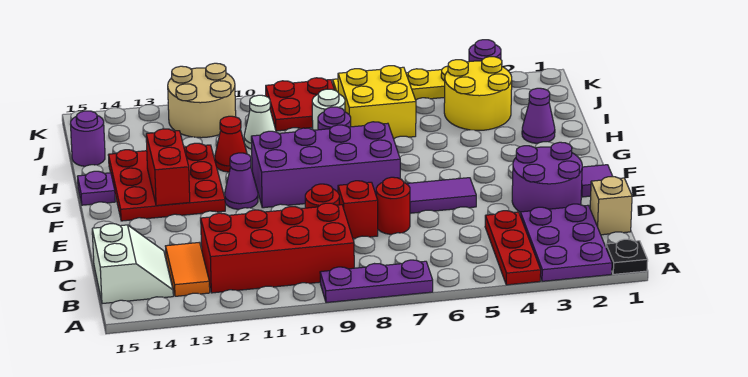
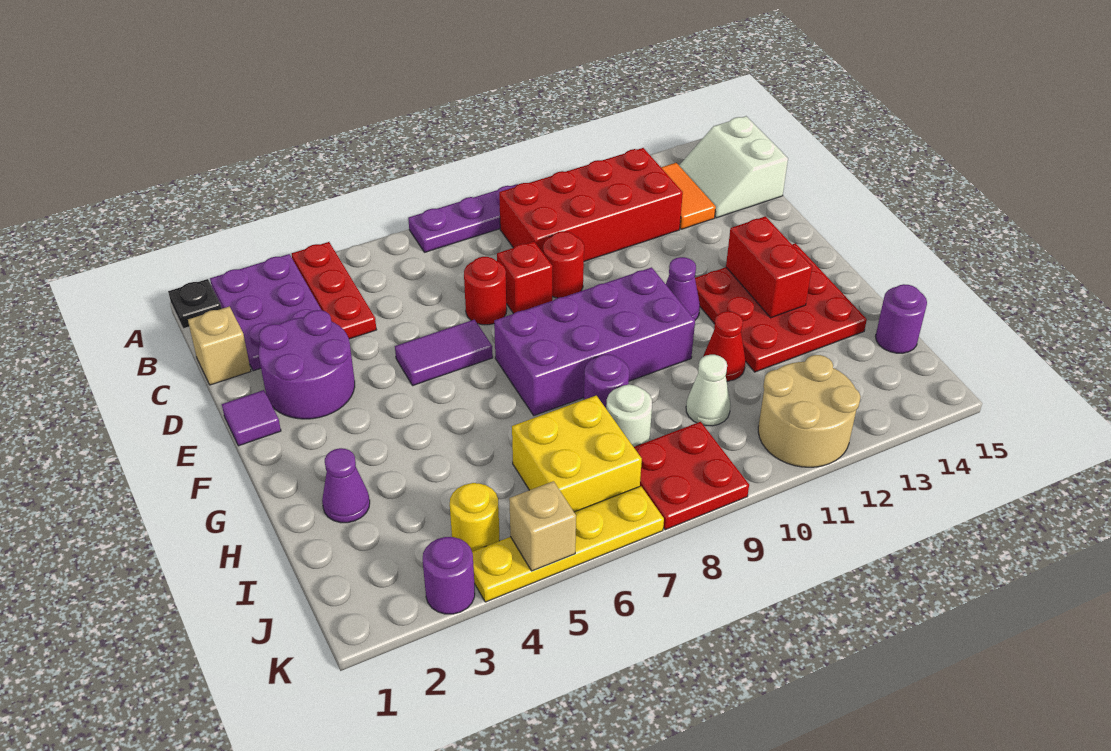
purple plate G15 level 1 -> none
yellow round brick I3:J4 level 1 -> yellow round brick J4 level 1
none -> tan brick K5 level 2

